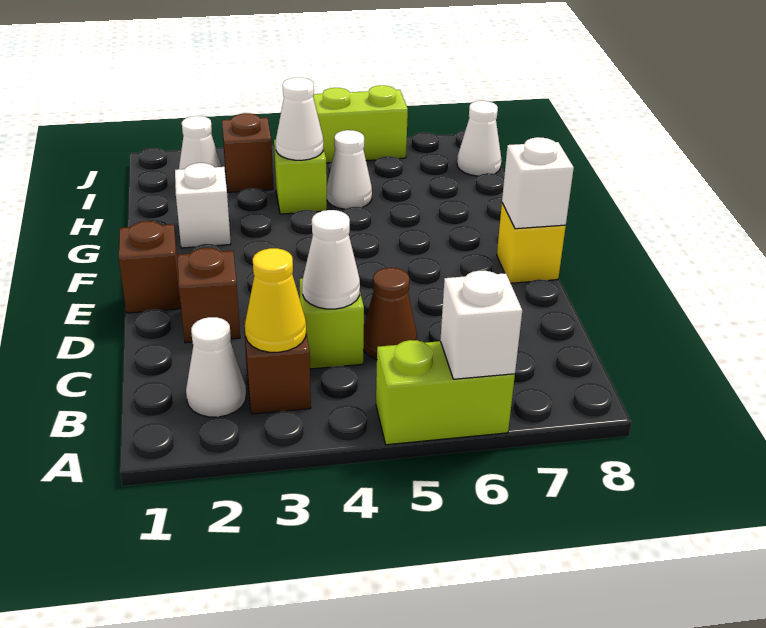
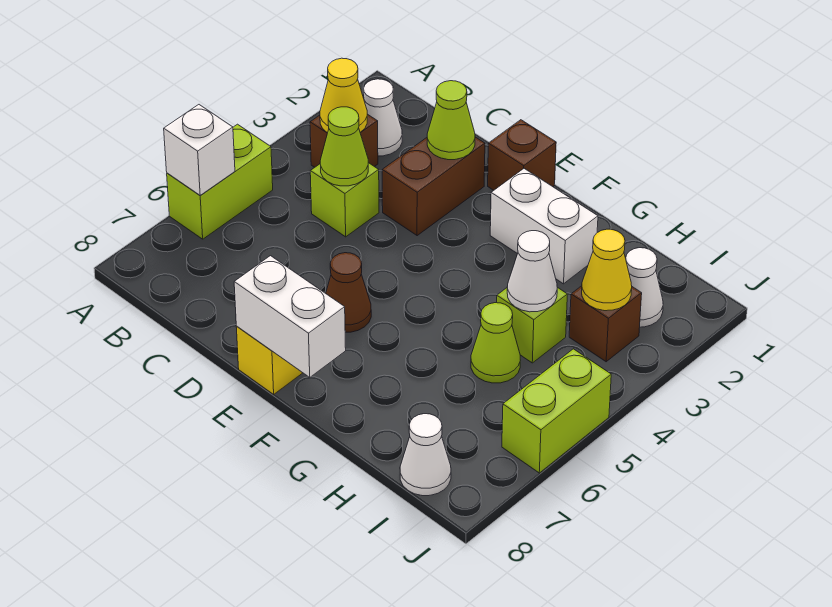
white cone C4 level 2 -> lime cone C4 level 2
brown cone C5 level 1 -> brown cone E6 level 1
brown brick D2 level 1 -> brown brick D2:D3 level 1
none -> lime cone D2 level 2
white brick E8 level 2 -> white brick E8:F8 level 2
white brick G2 level 1 -> white brick F2:G2 level 1
white cone H5 level 1 -> lime cone H5 level 1
none -> yellow cone I3 level 2

